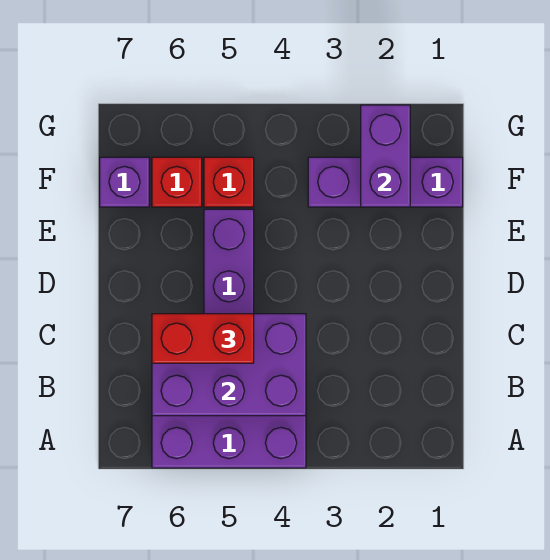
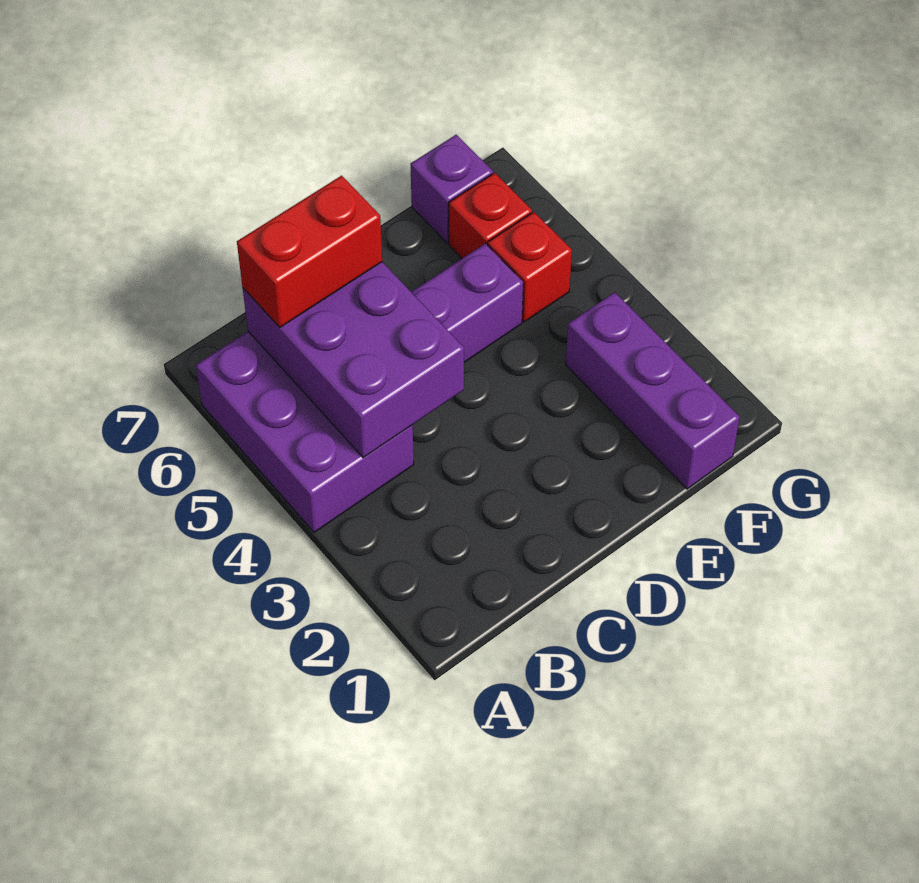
red brick C5:C6 level 3 -> red brick B6:C6 level 3
purple brick F2:G2 level 2 -> none

